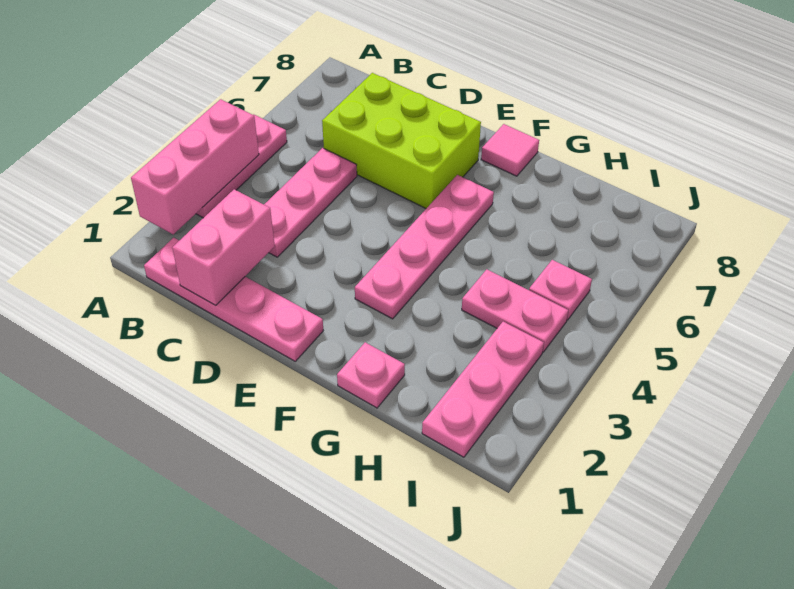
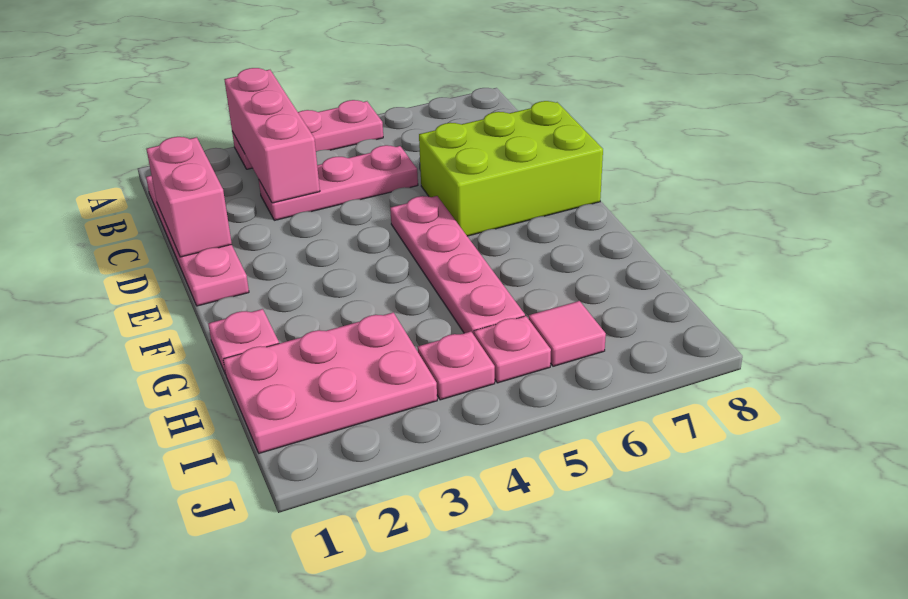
pink brick A2:A4 level 2 -> pink brick A3:C3 level 2
pink brick C1:C2 level 2 -> pink brick C1:D1 level 2
lime brick C6:E7 level 1 -> lime brick D6:E8 level 1
pink plate F3:F6 level 1 -> pink plate E5:H5 level 1
pink tile F8 level 1 -> pink tile I6 level 1
pink plate H4:I4 level 1 -> pink plate I4 level 1
pink plate I1:I3 level 1 -> pink plate H1:I3 level 1

